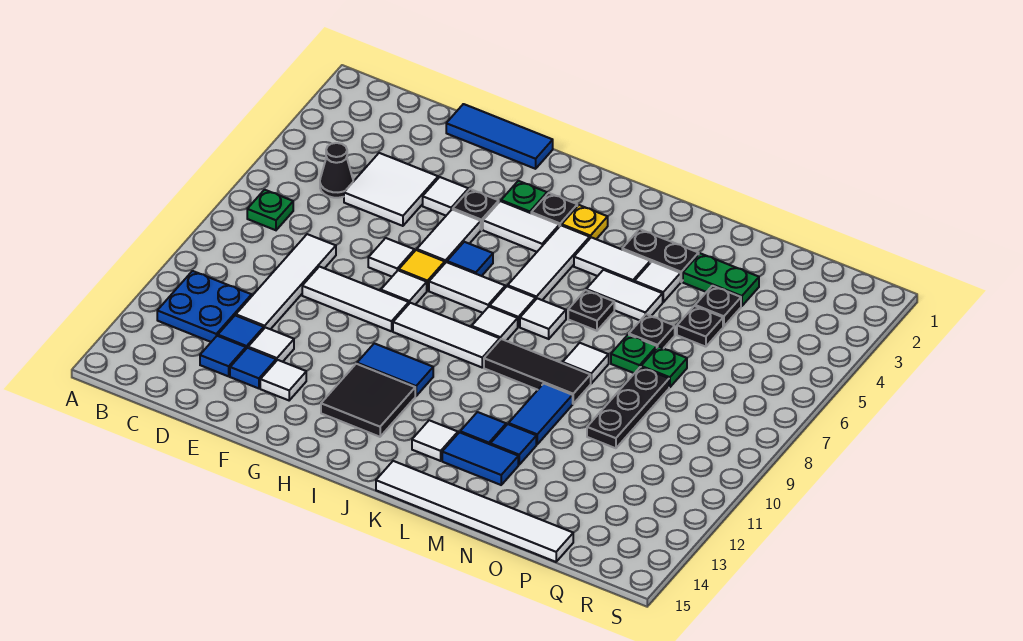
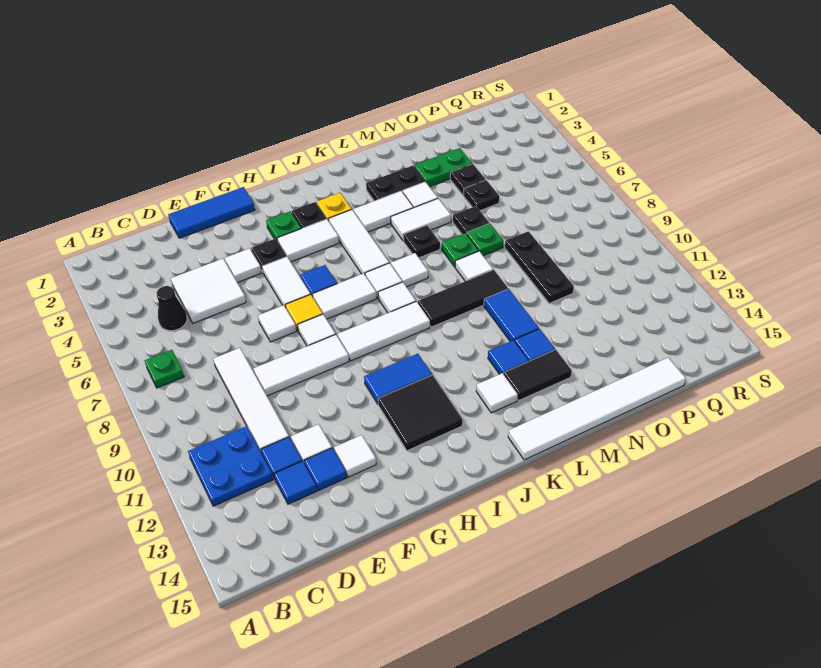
blue tile L13:M13 level 1 -> black tile L13:M13 level 1
green plate O7 level 1 -> green plate M7 level 1

